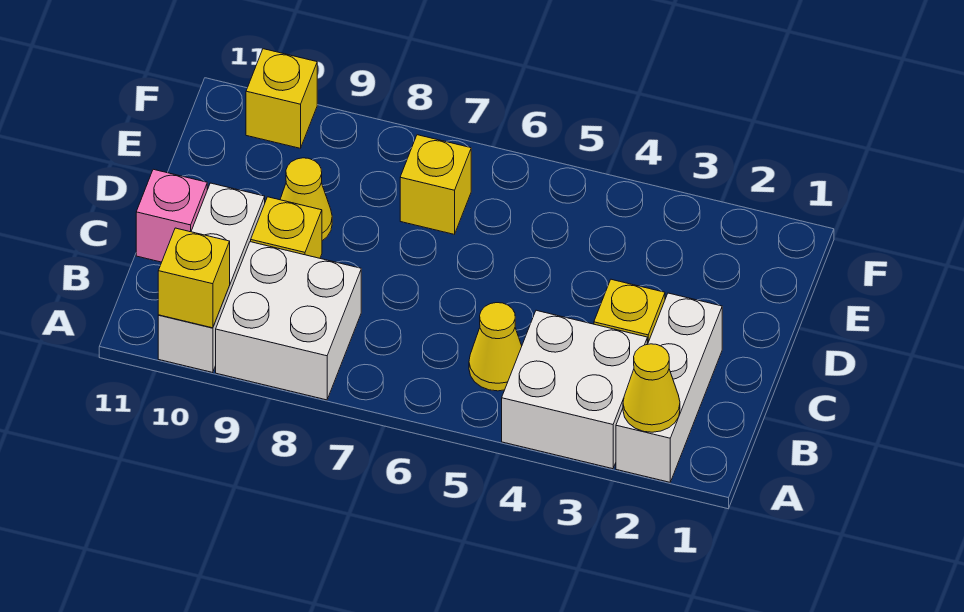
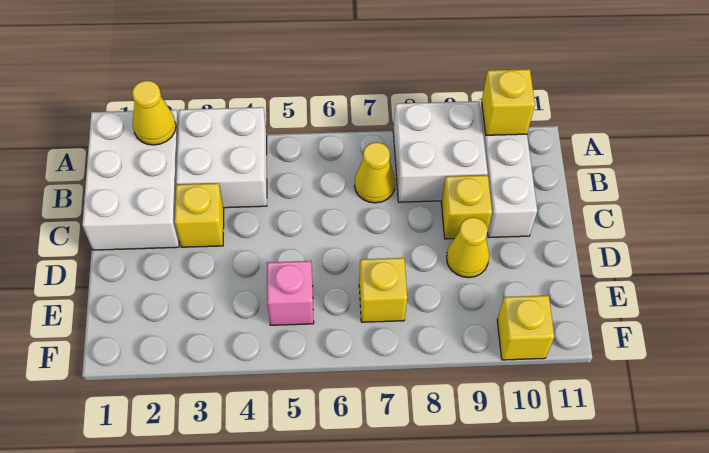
white brick A2:C2 level 1 -> white brick A1:C2 level 1
yellow cone B5 level 1 -> yellow cone B7 level 1
pink brick C11 level 1 -> pink brick E5 level 1

